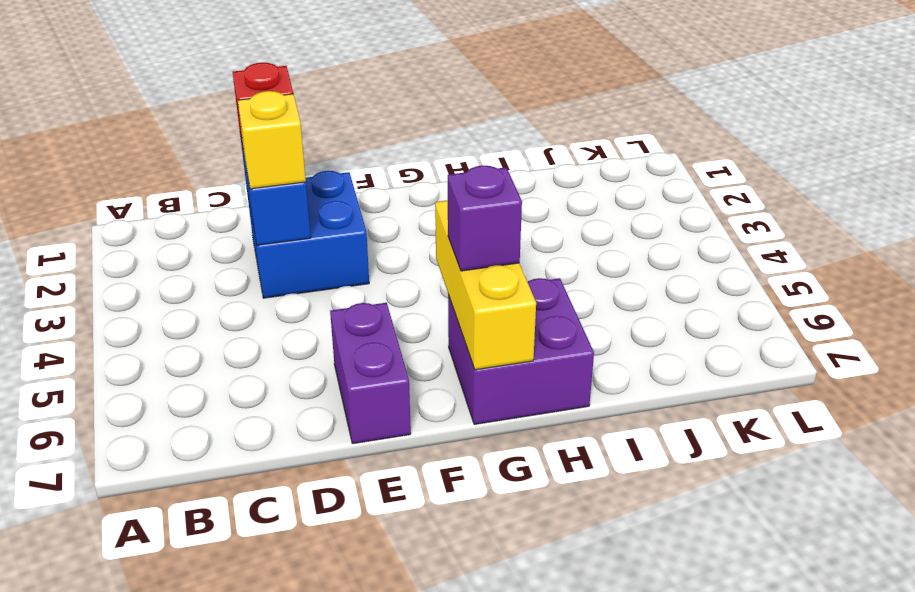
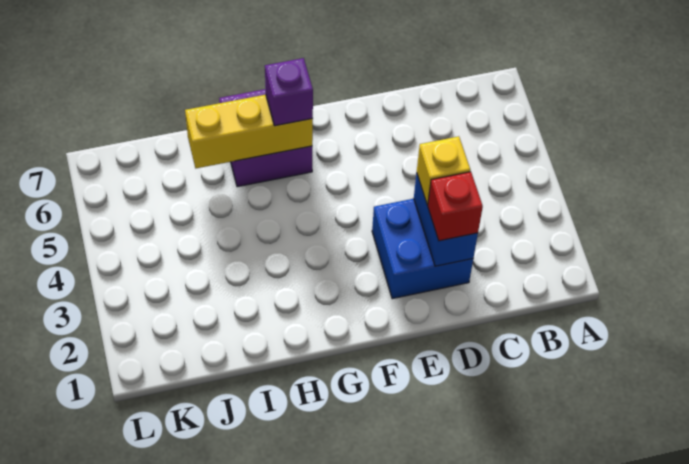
purple brick E6:E7 level 1 -> none
yellow brick G5:G7 level 2 -> yellow brick G6:I6 level 2

